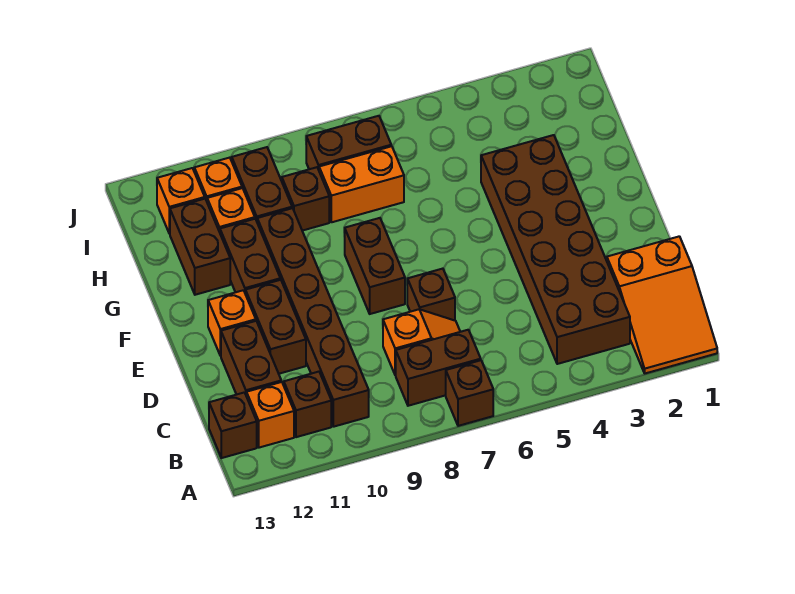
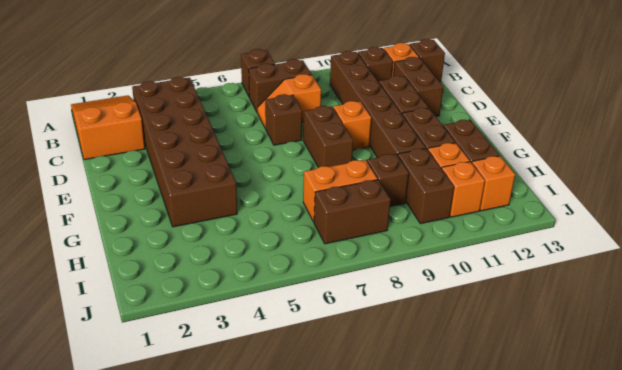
orange brick E12 level 1 -> orange brick E9 level 1

